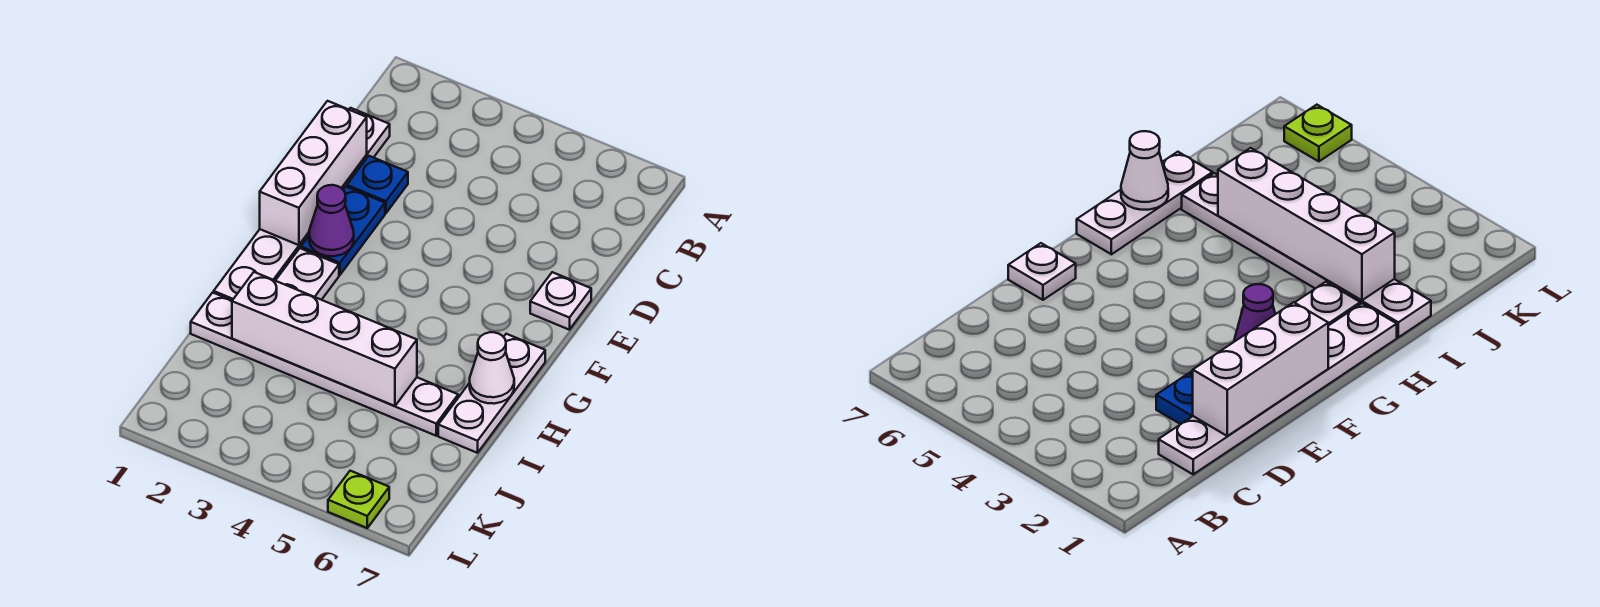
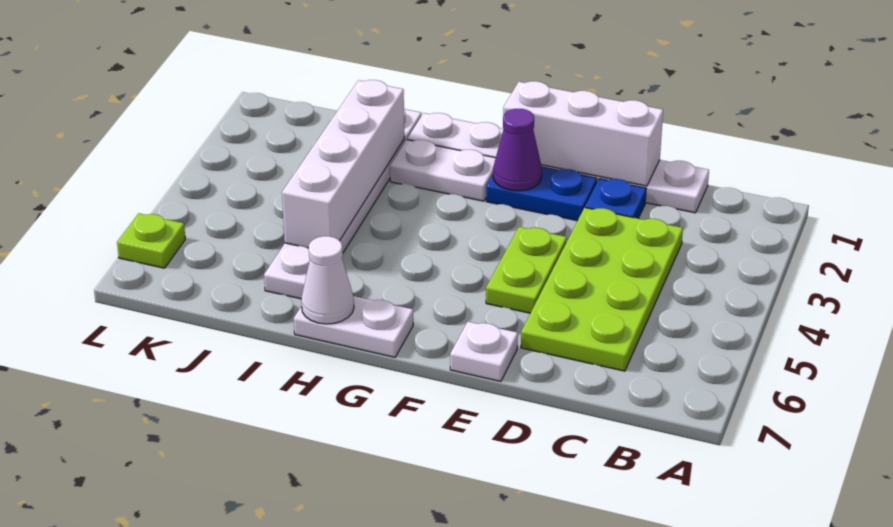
none -> lime plate C3:D6 level 1
none -> lime plate E4:E5 level 1
white plate G7:I7 level 1 -> white plate G7:H7 level 1

